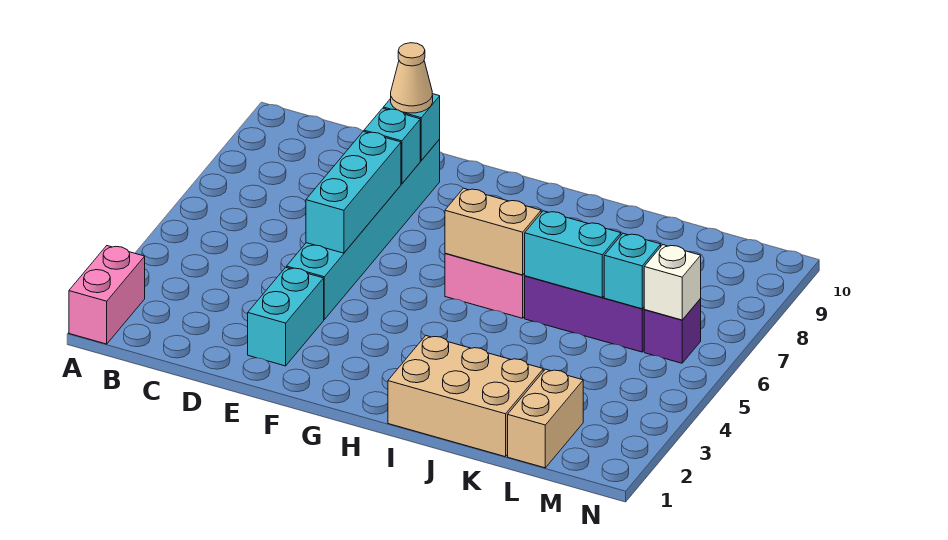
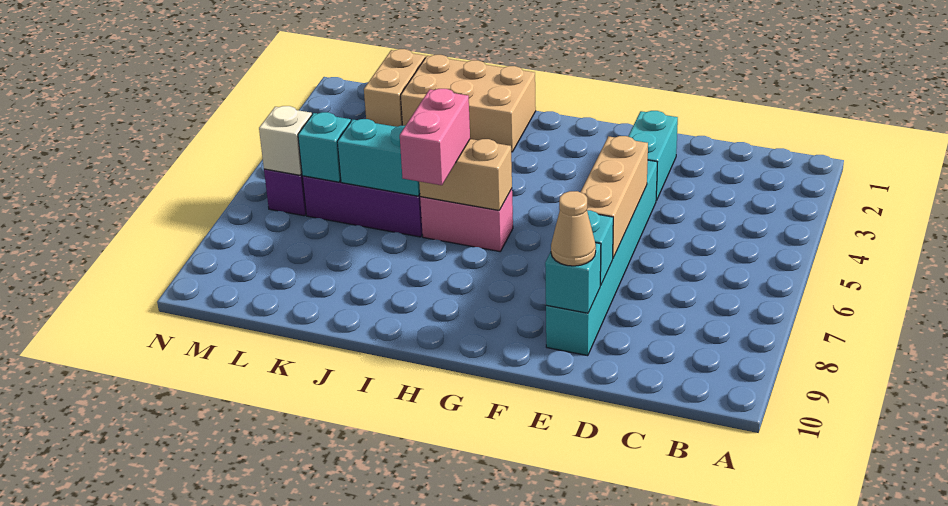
pink brick A1:A2 level 1 -> pink brick I6:I7 level 3
cyan brick E5:E7 level 2 -> tan brick E5:E7 level 2

